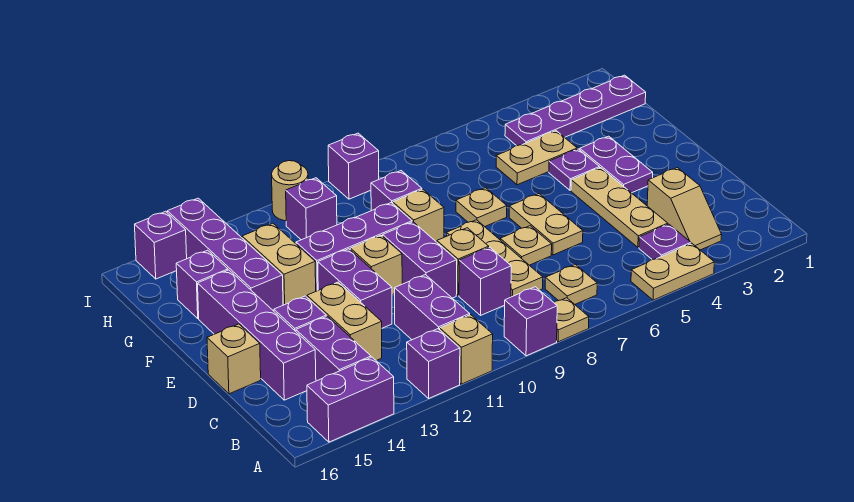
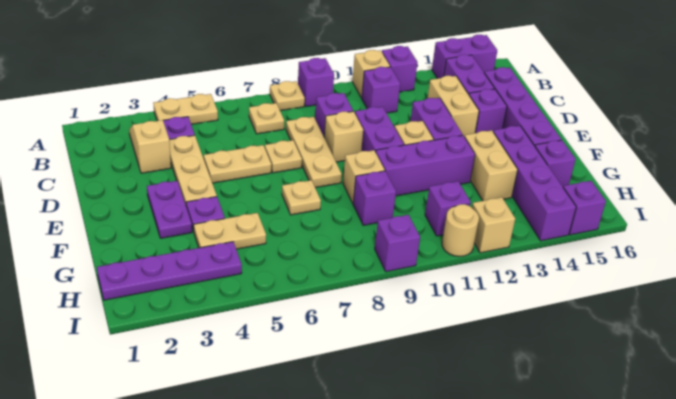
purple brick B11:C11 level 1 -> purple brick B11 level 1
tan plate D6:E6 level 1 -> tan plate D5:D6 level 1
tan brick D16 level 1 -> tan brick I12 level 1

